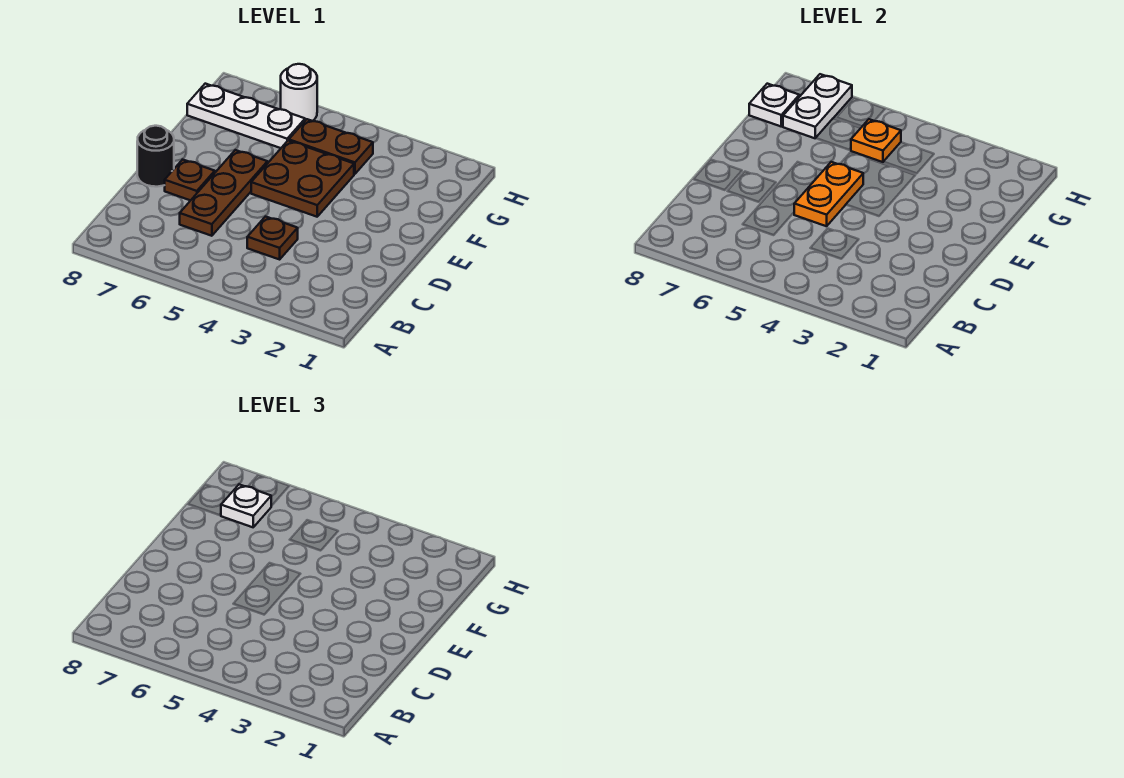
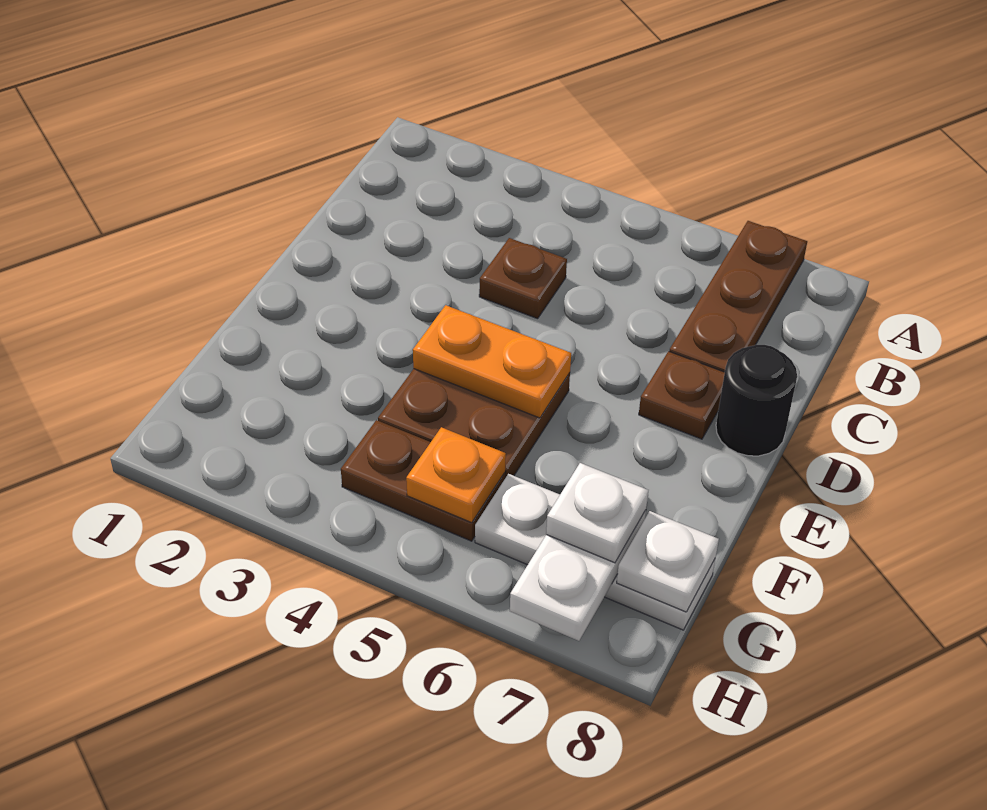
brown plate C6:E6 level 1 -> brown plate A7:C7 level 1
orange plate D5:E5 level 2 -> orange plate E4:E5 level 2
white round brick H6 level 1 -> none

